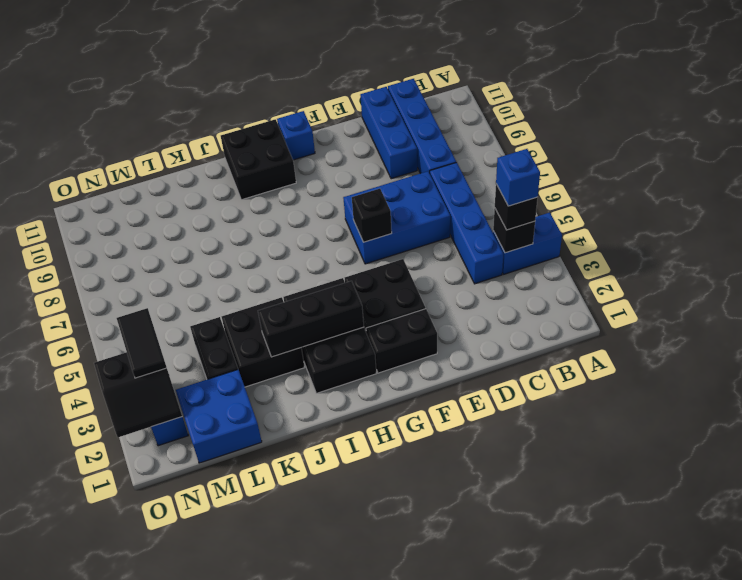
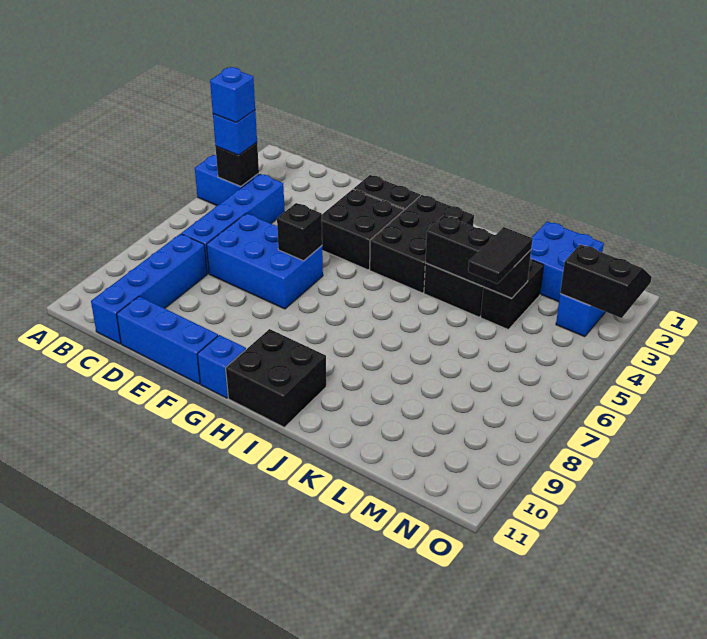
black brick B4 level 3 -> blue brick B4 level 3
blue brick D9:D11 level 1 -> blue brick D11:F11 level 1
black brick H3:J3 level 2 -> black brick J4:L4 level 2
black tile N3:N4 level 3 -> black tile L4:L5 level 3

